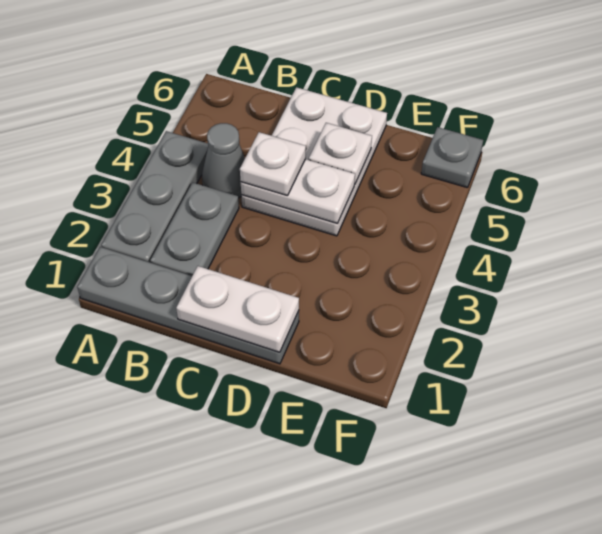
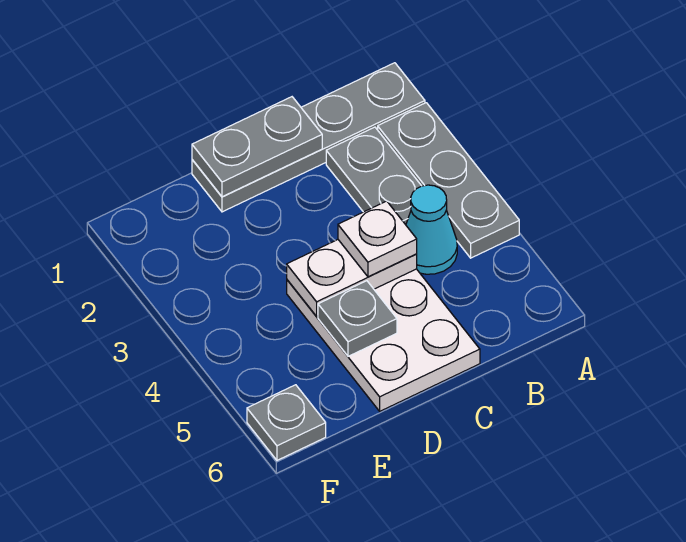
grey cone B4 level 1 -> cyan cone B4 level 1
white plate C1:D1 level 2 -> grey plate C1:D1 level 2
white plate D5 level 2 -> grey plate D5 level 2

